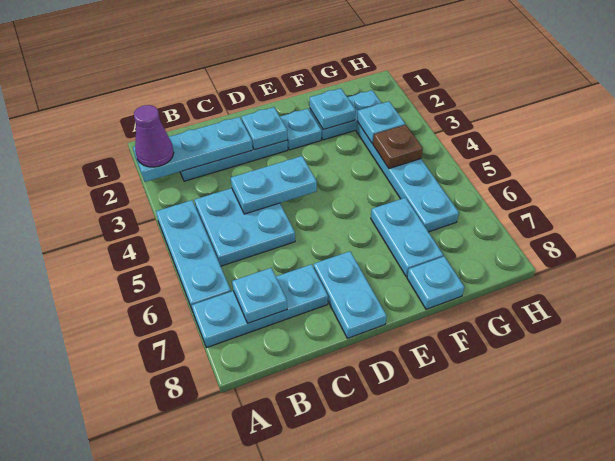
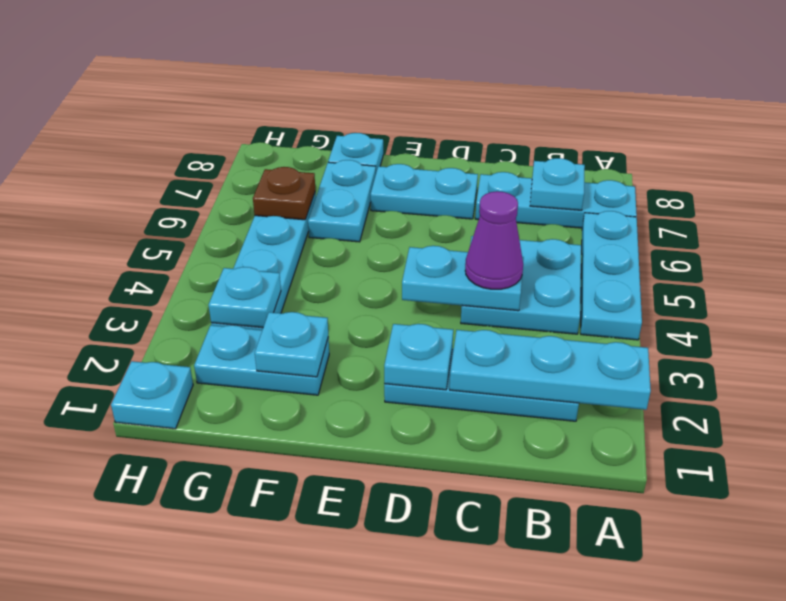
purple cone A2 level 3 -> purple cone C4 level 3
cyan plate D7:D8 level 1 -> cyan plate D7:E7 level 1
cyan plate E2 level 1 -> cyan plate H1 level 1
brown plate G4 level 2 -> brown plate G6 level 2

